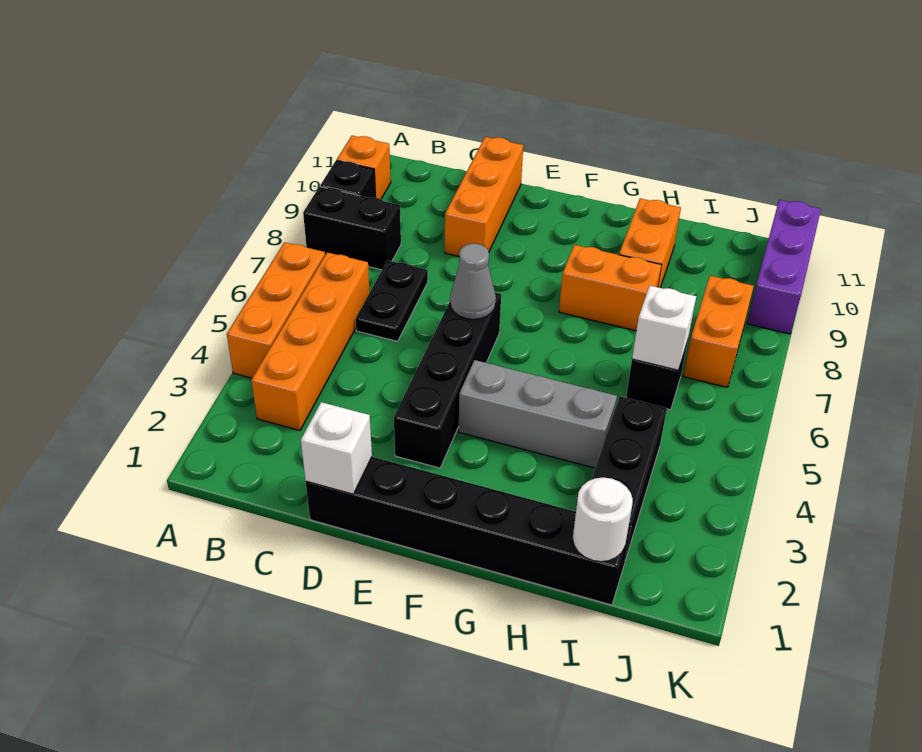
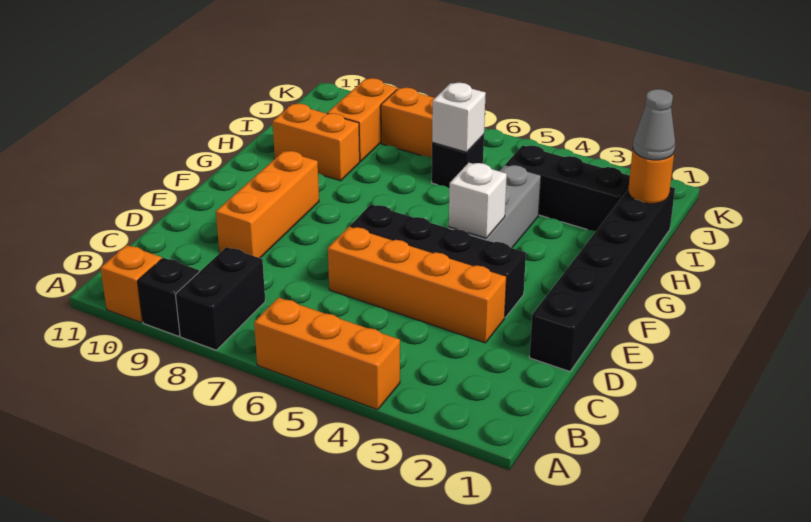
orange brick B3:B6 level 1 -> orange brick D3:D6 level 1
black plate C6:C7 level 1 -> none
white brick D1 level 2 -> white brick F4 level 2
orange brick D9:D11 level 1 -> orange brick D9:F9 level 1
grey cone E6 level 2 -> grey cone I1 level 3
orange brick G8:H8 level 1 -> orange brick I9:J9 level 1
white round brick I1 level 2 -> orange round brick I1 level 2
purple brick K9:K11 level 1 -> none

